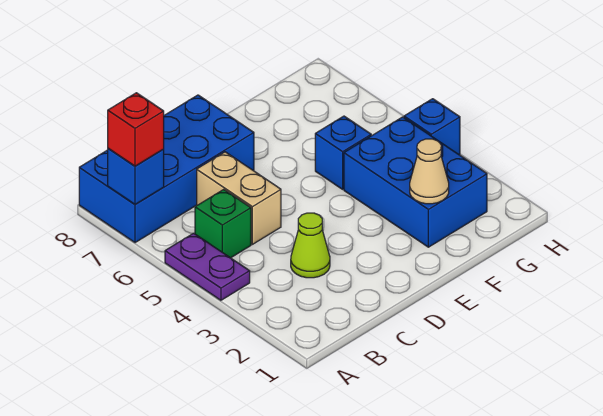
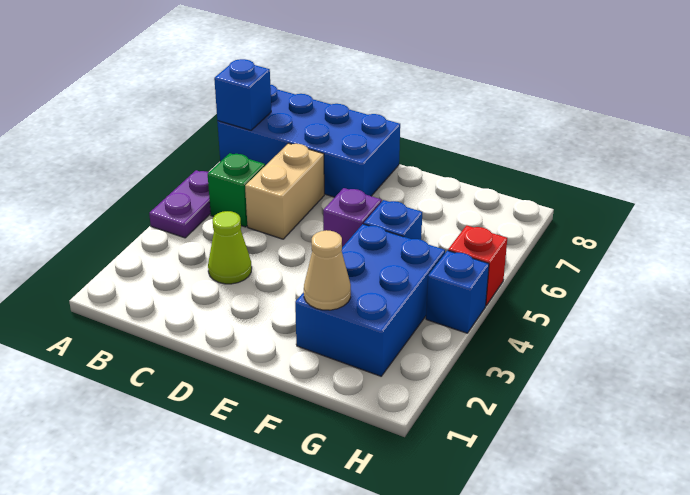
red brick A7 level 3 -> red brick H5 level 1
none -> purple brick E5 level 1

